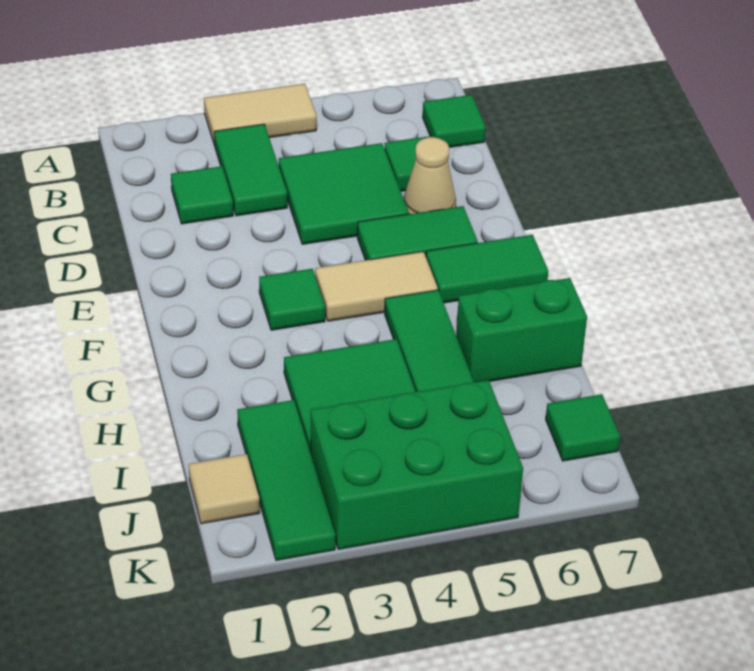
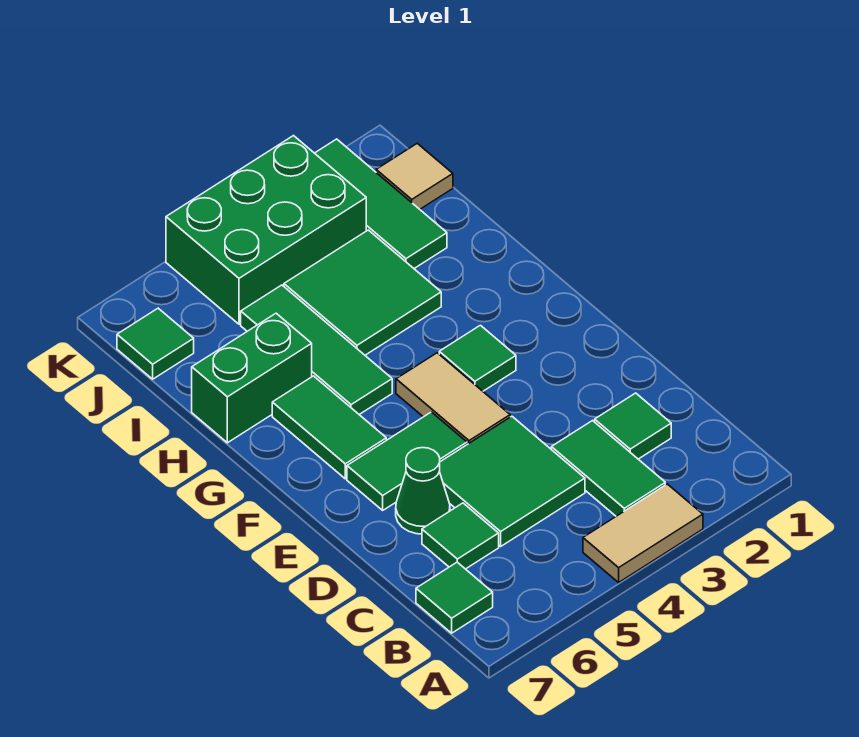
tan cone D6 level 1 -> green cone D6 level 1
tan tile F4:F5 level 1 -> tan tile E4:F4 level 1
green tile F6:F7 level 1 -> green tile F6:G6 level 1

